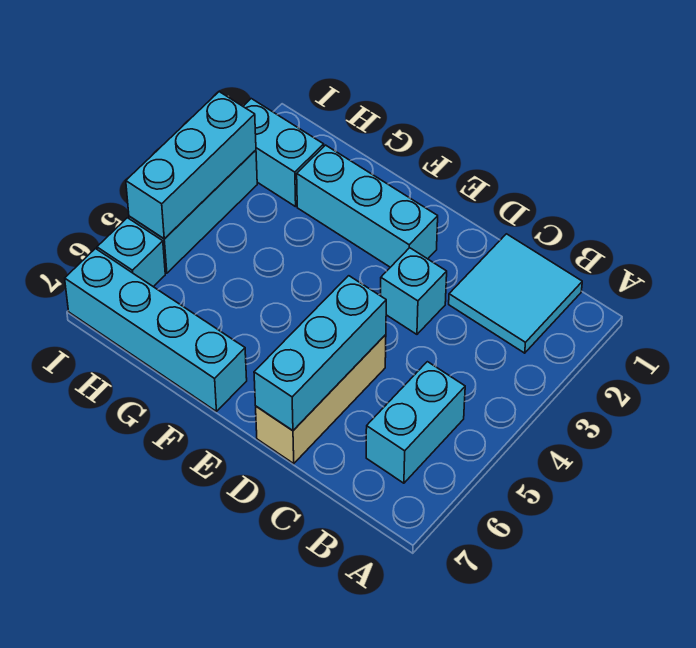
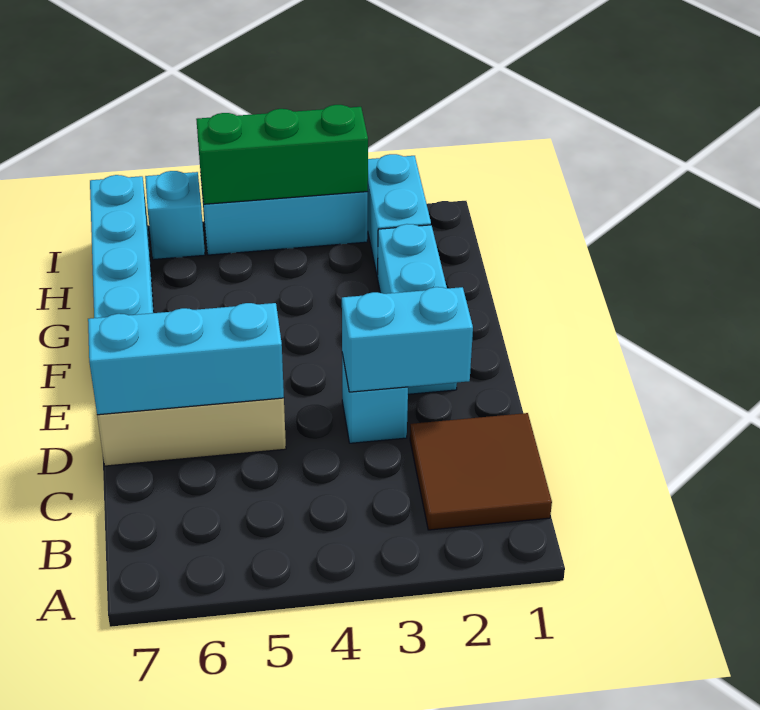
cyan tile B1:C2 level 1 -> brown tile B1:C2 level 1
cyan brick B5:B6 level 1 -> cyan brick D2:D3 level 2
cyan brick I3:I5 level 2 -> green brick I3:I5 level 2

